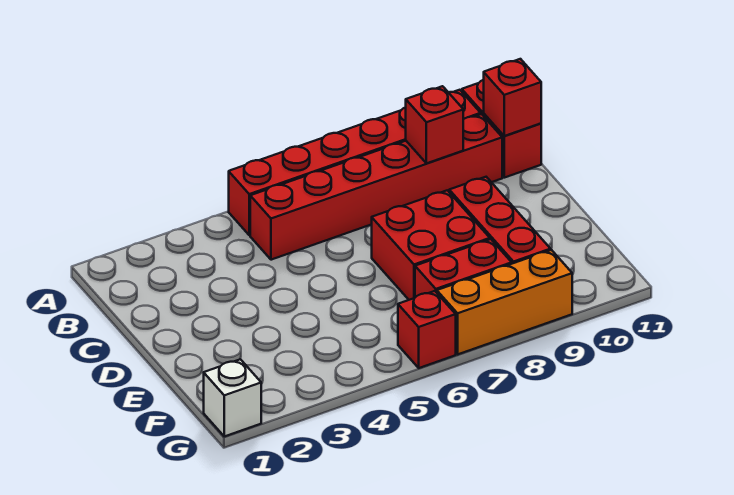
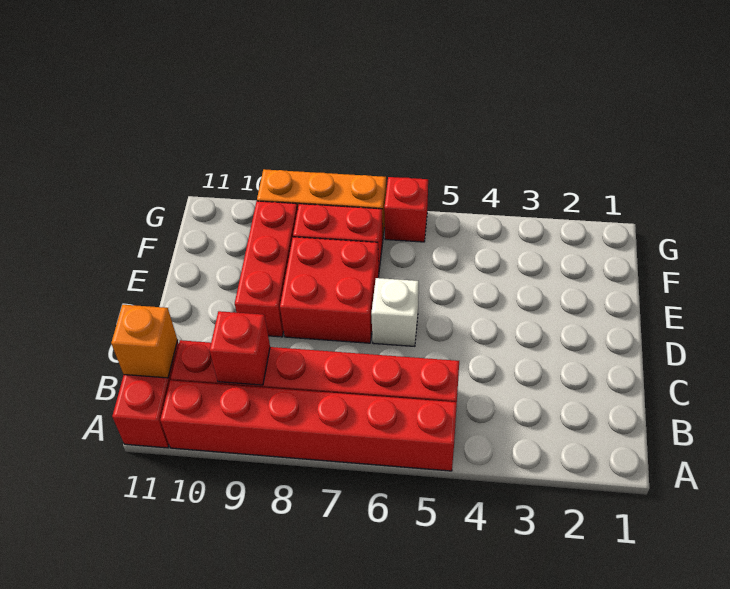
red brick B11 level 2 -> orange brick B11 level 2
white brick G1 level 1 -> white brick D6 level 1

